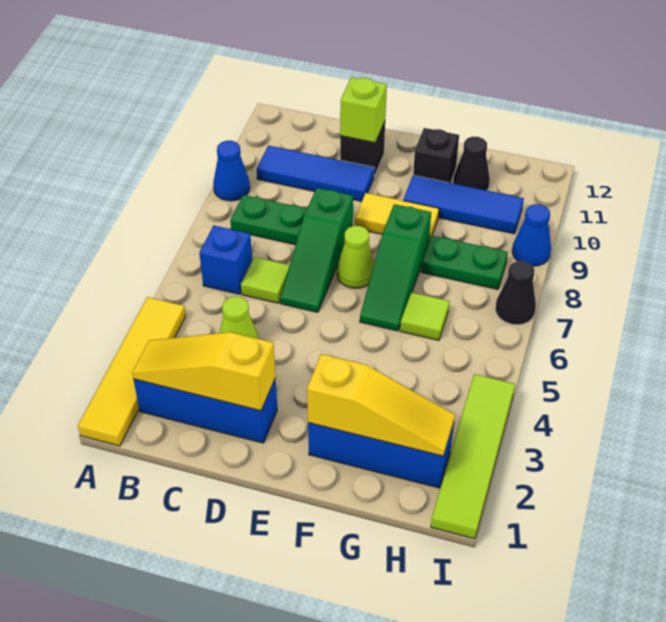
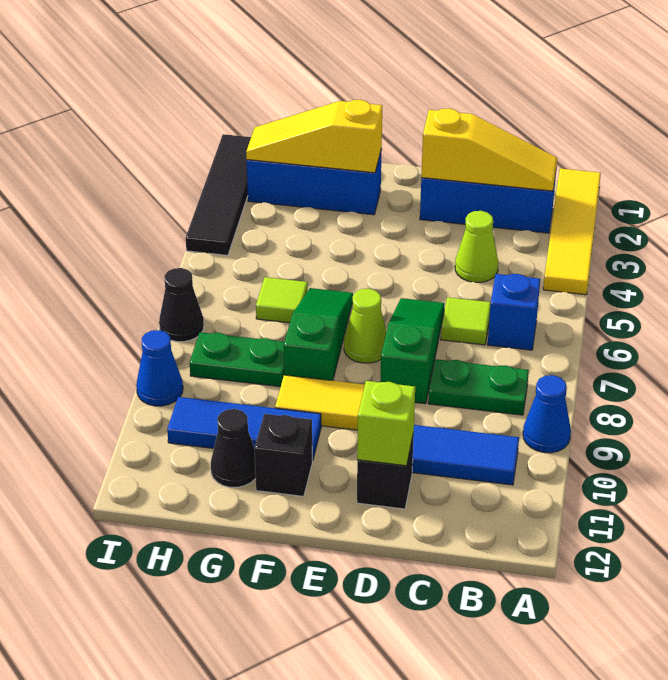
lime tile I1:I4 level 1 -> black tile I1:I4 level 1

